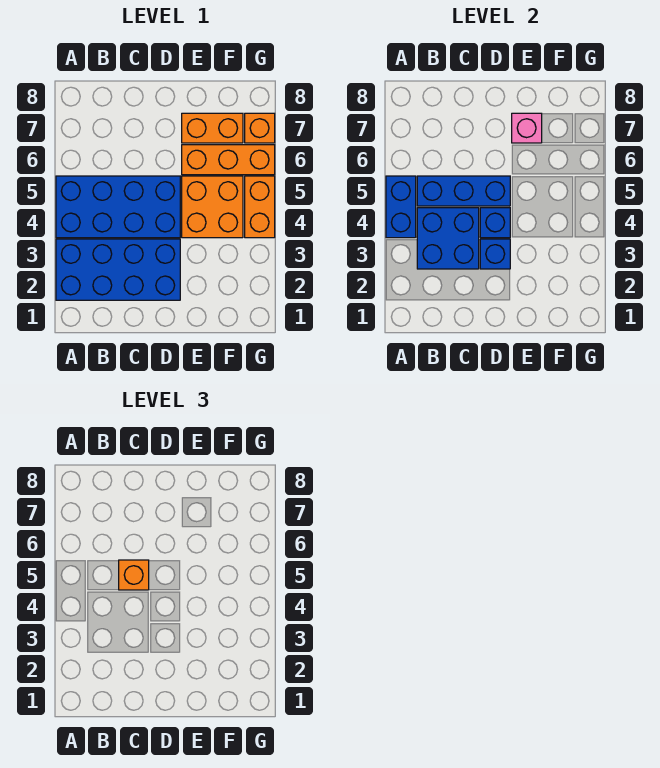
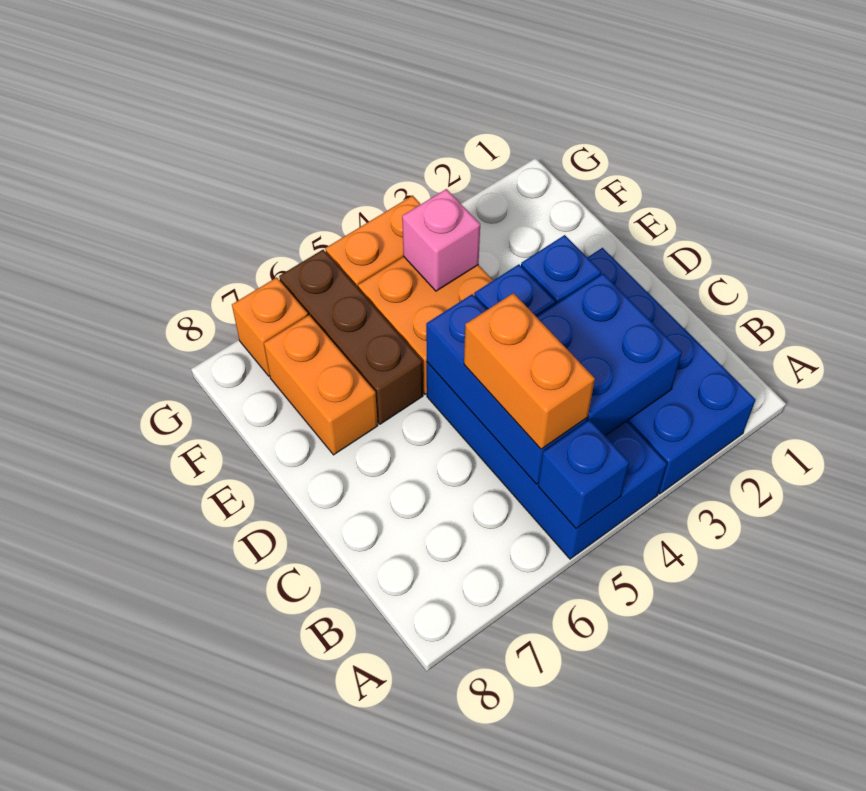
blue brick A4:A5 level 2 -> blue brick A5 level 2
orange brick C5 level 3 -> orange brick B5:C5 level 3
orange brick E6:G6 level 1 -> brown brick E6:G6 level 1
pink brick E7 level 2 -> pink brick F4 level 2

